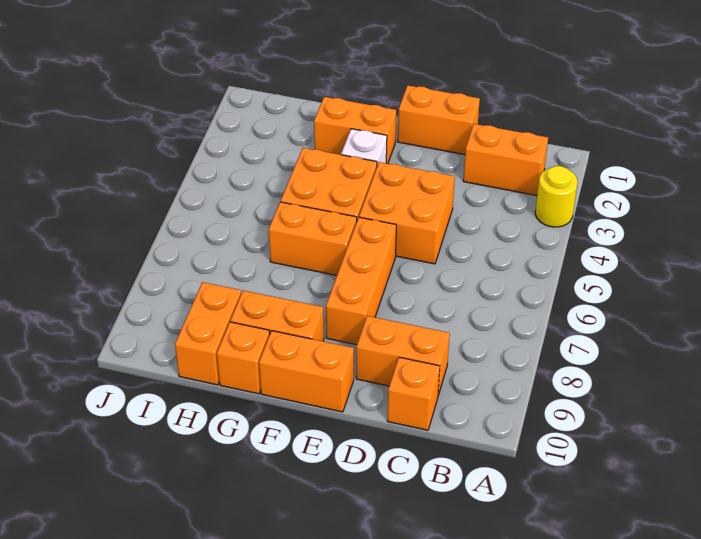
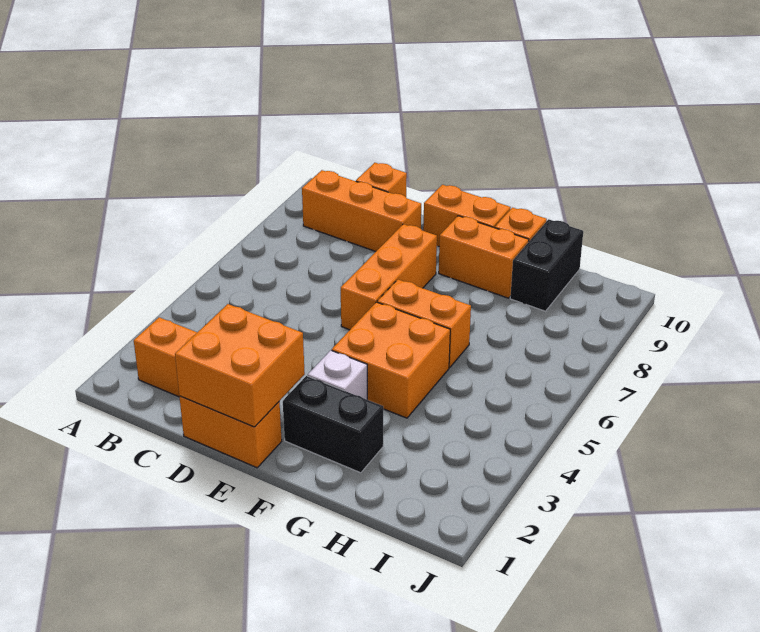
yellow round brick A3 level 1 -> none
orange brick C9:D9 level 1 -> orange brick B9:D9 level 1
orange brick D4:E5 level 1 -> orange brick D1:E2 level 2
orange brick F2:G2 level 1 -> black brick F2:G2 level 1
orange brick H9:H10 level 1 -> black brick H9:H10 level 1

